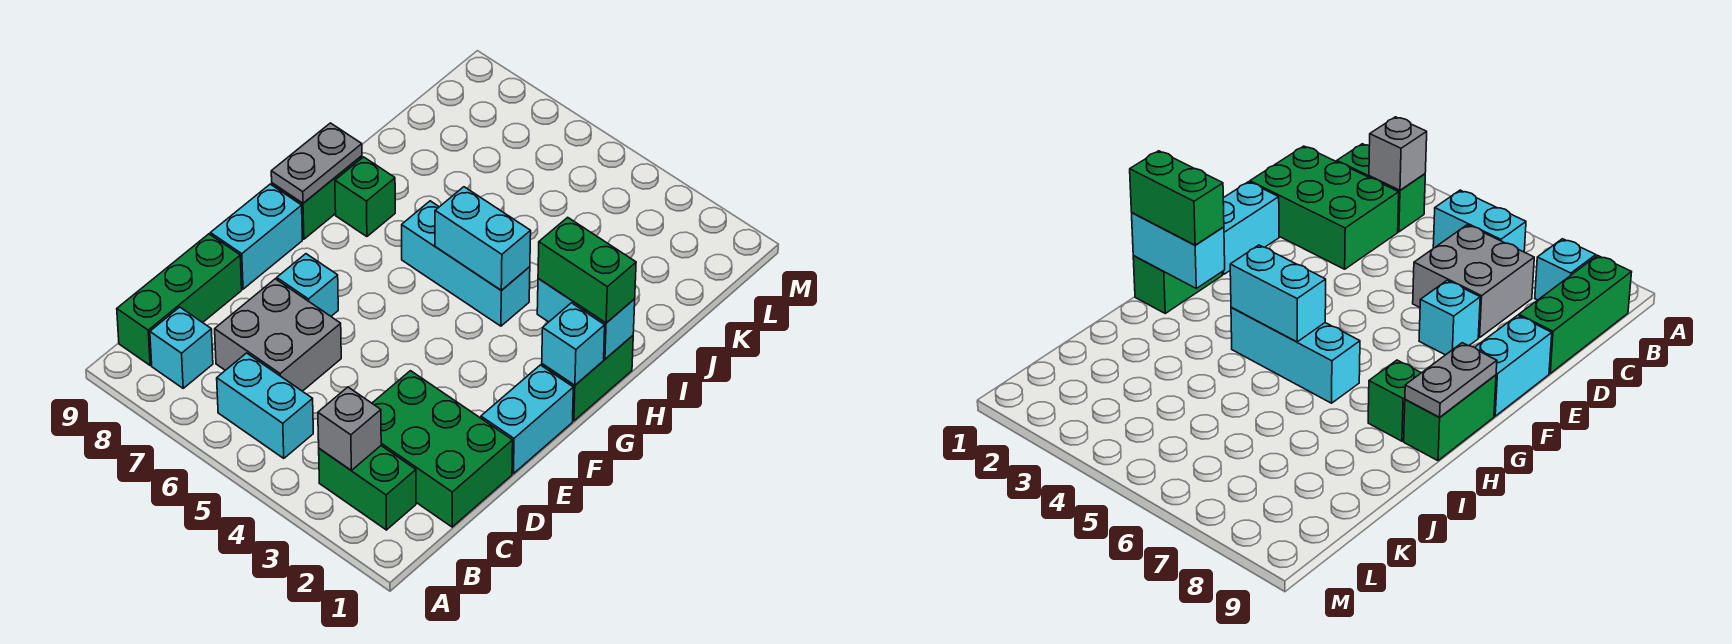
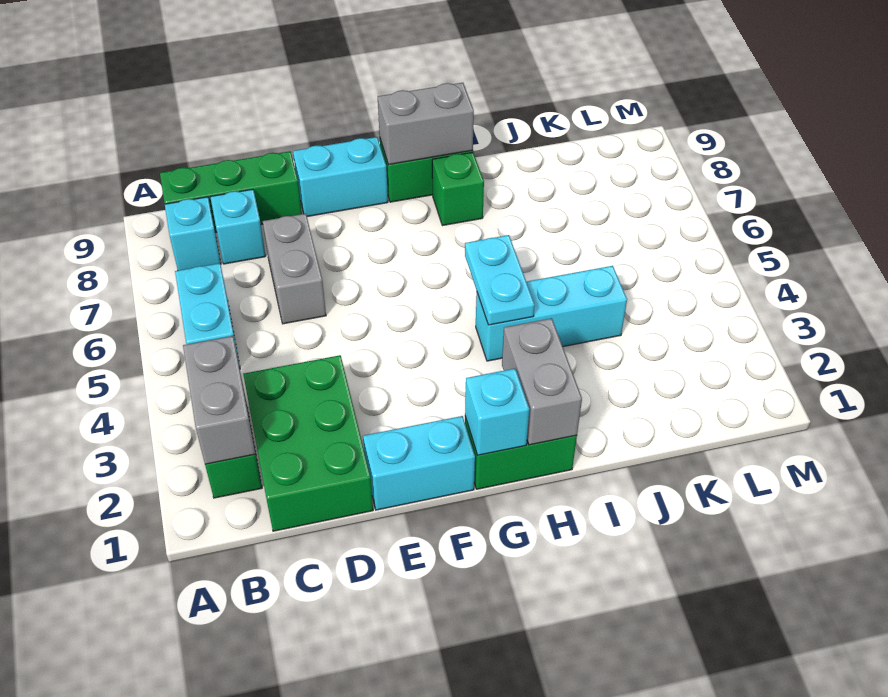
grey brick B3 level 2 -> grey brick B2:B3 level 2
grey brick C6:D7 level 1 -> grey brick D6:D7 level 1
cyan brick E7 level 1 -> cyan brick C8 level 1
grey plate G9:H9 level 2 -> grey brick G9:H9 level 2
cyan brick H1:H2 level 2 -> grey brick H1:H2 level 2
green brick H1:H2 level 3 -> none
cyan brick H4:H6 level 1 -> cyan brick H4:J4 level 1
cyan brick H4:H5 level 2 -> cyan plate H4:H5 level 2

